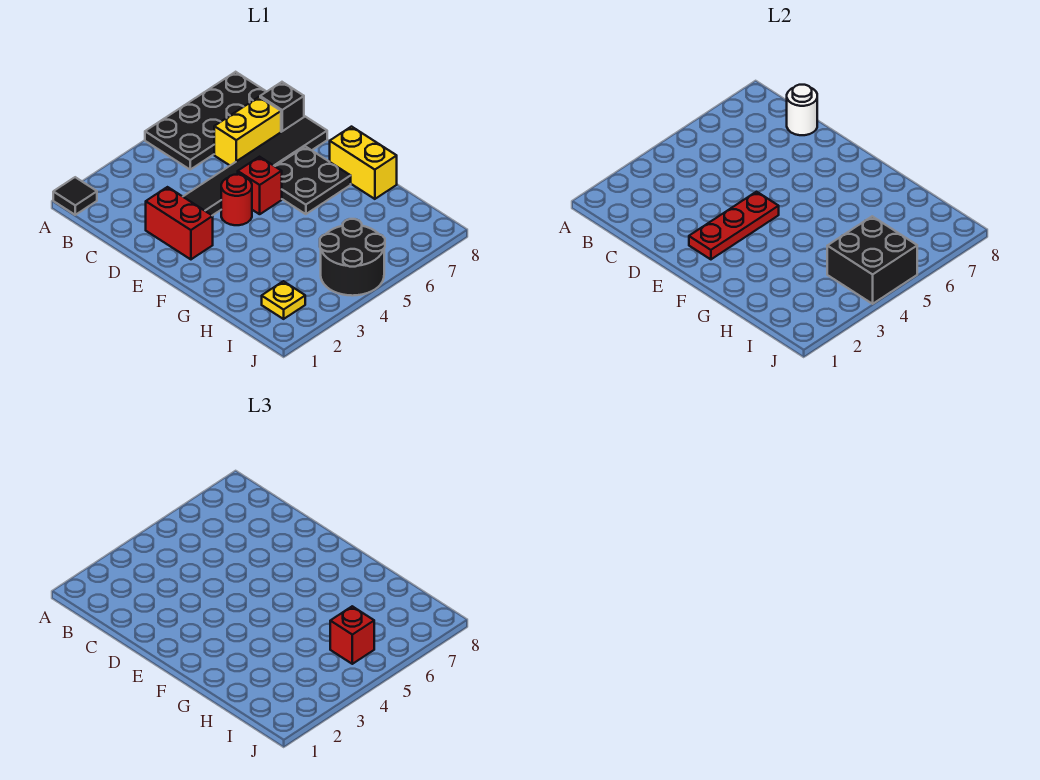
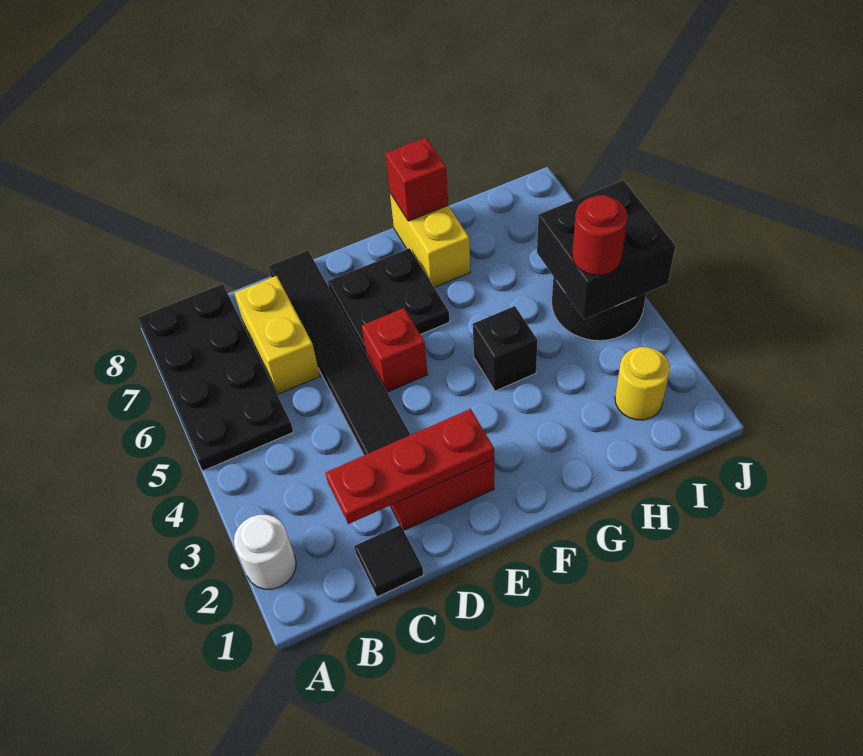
black tile A1 level 1 -> black tile C1 level 1
black brick C8 level 1 -> black brick G4 level 1
white round brick C8 level 2 -> white round brick A2 level 1
red plate E2:E4 level 2 -> red plate C2:E2 level 2
red round brick E4 level 1 -> red round brick I4 level 3
yellow brick F8:G8 level 1 -> yellow brick G7:G8 level 1
yellow plate I2 level 1 -> yellow round brick I2 level 1
red brick I5 level 3 -> red brick G8 level 2

